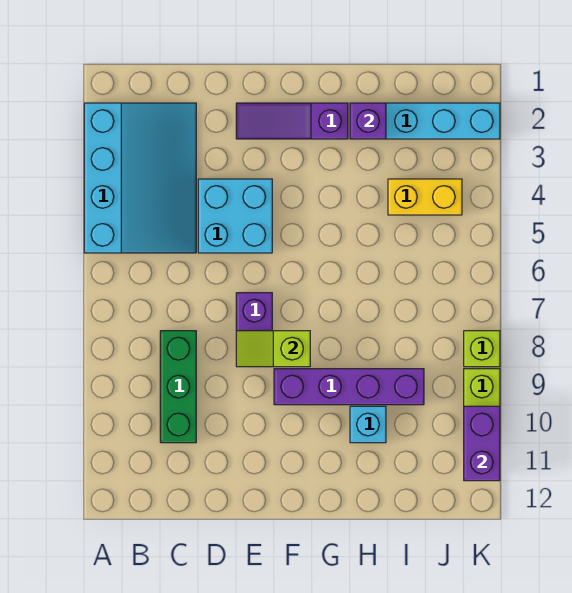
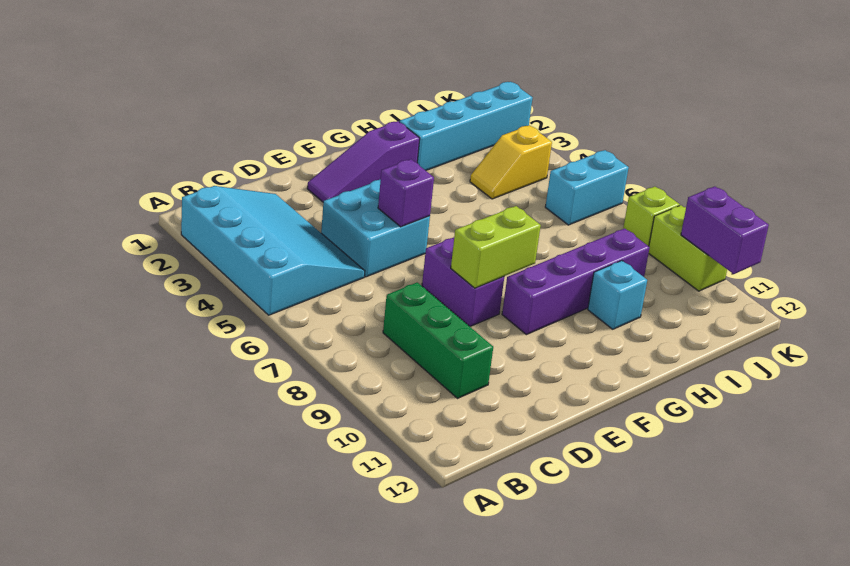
lime slope E8:F8 level 2 top F -> lime brick E8:F8 level 2
purple brick H2 level 2 -> purple brick E5 level 2
yellow brick I4:J4 level 1 -> yellow slope I4:J4 level 1 top J
none -> cyan brick J6:K6 level 1

